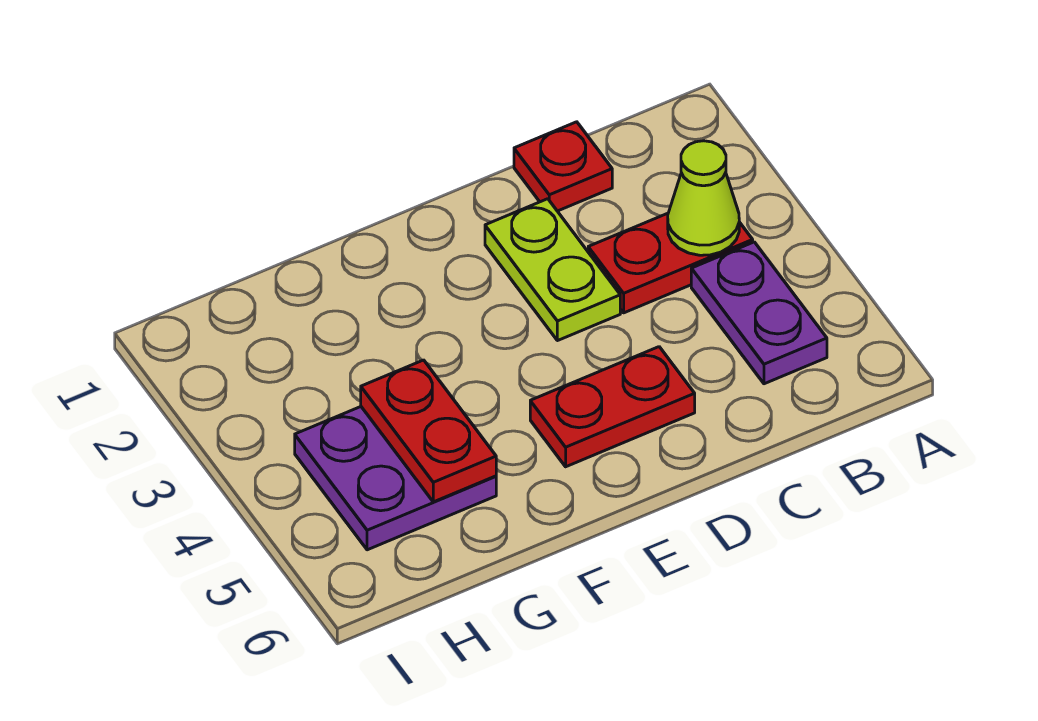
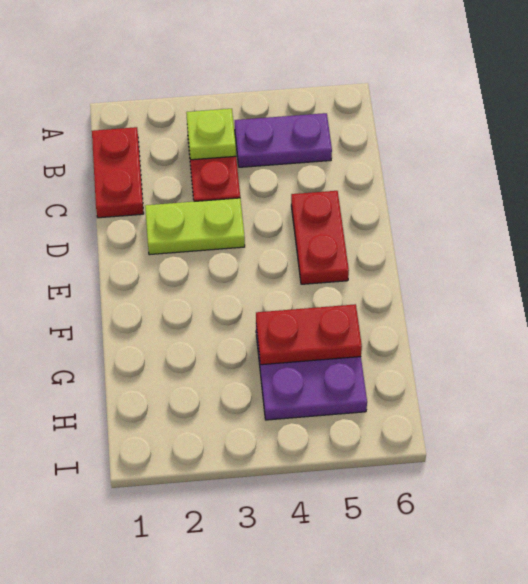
lime cone B3 level 2 -> lime plate B3 level 2
red plate C1 level 1 -> red plate B1:C1 level 1

